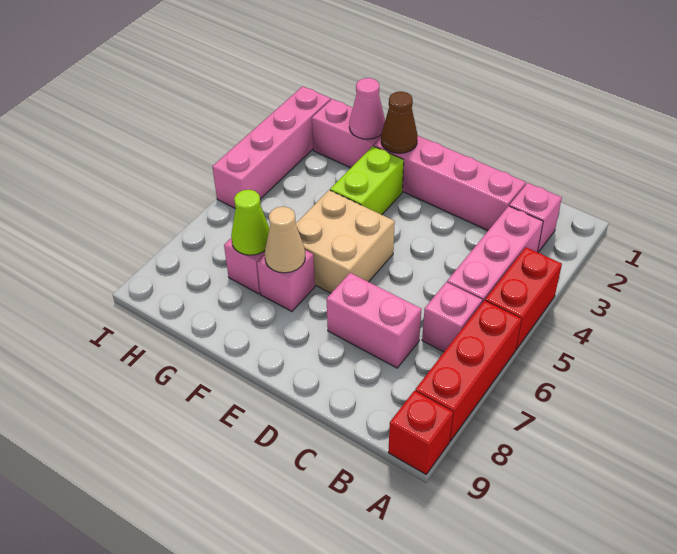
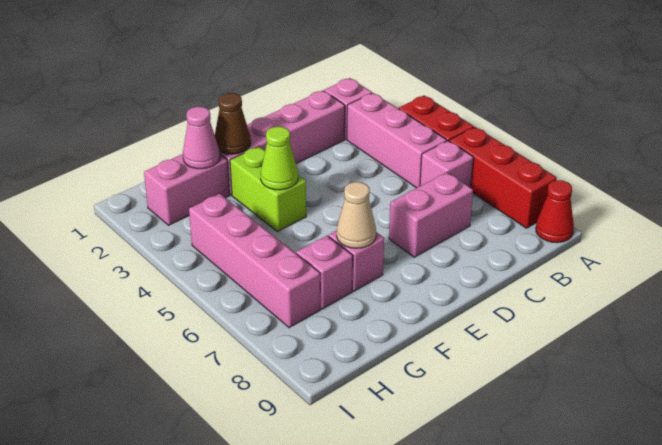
red brick A9 level 1 -> red cone A9 level 1
tan brick E5:F6 level 1 -> none
lime cone G7 level 2 -> lime cone F4 level 2
pink brick I2:I5 level 1 -> pink brick H4:H7 level 1

